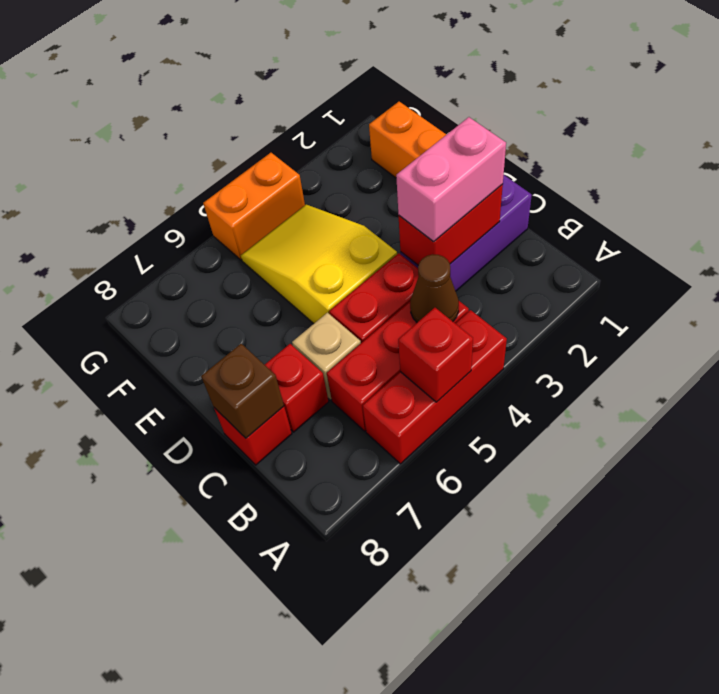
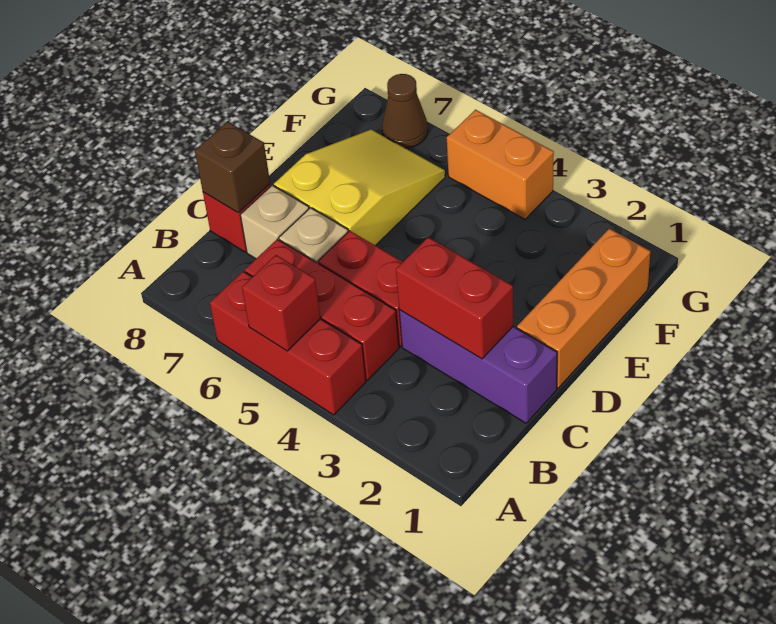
brown cone B4 level 2 -> brown cone G7 level 1
pink brick C2:C3 level 3 -> none
red brick C7 level 1 -> tan brick C7 level 1
yellow slope D4:F5 level 1 top D -> yellow slope D6:F7 level 1 top D

